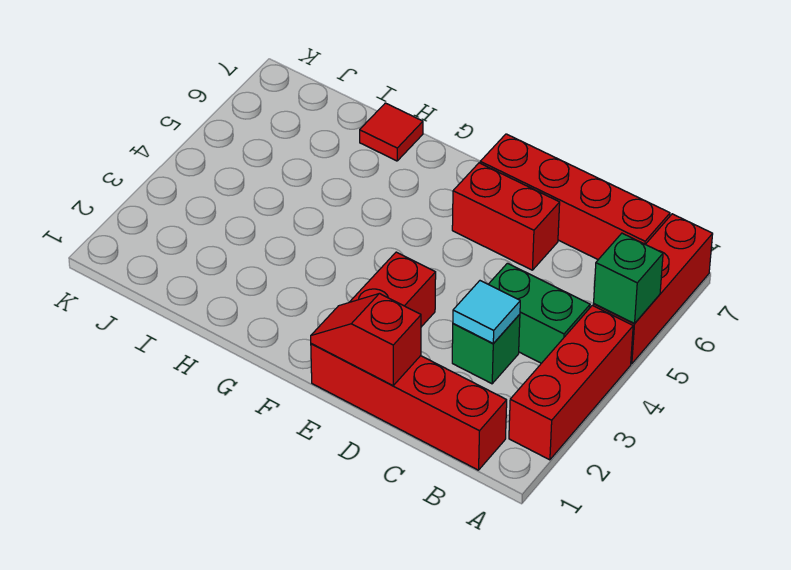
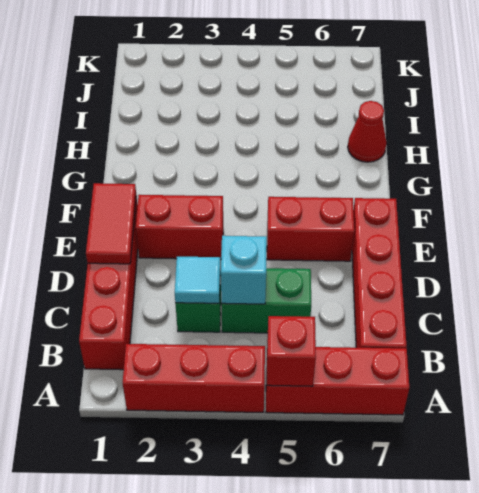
green brick A5 level 2 -> red brick A5 level 2
green brick B4:C4 level 1 -> green brick C4:C5 level 1
none -> cyan brick C4 level 2
red slope D1:E1 level 2 top D -> red tile D1:E1 level 2
red brick D6:E6 level 1 -> red brick E5:E6 level 1
red tile H7 level 1 -> red cone H7 level 1

